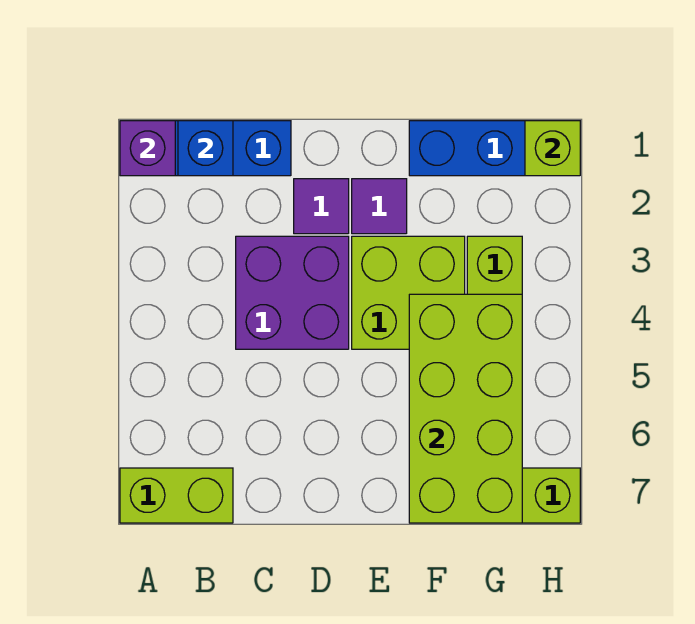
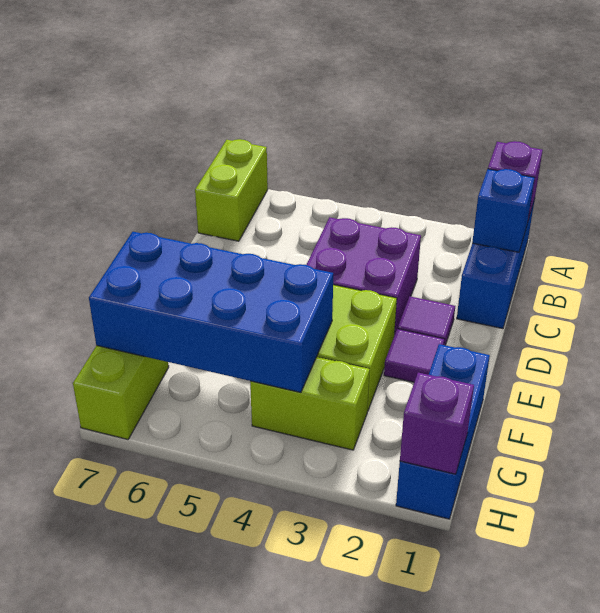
lime brick F4:G7 level 2 -> blue brick F4:G7 level 2
lime brick H1 level 2 -> purple brick H1 level 2

